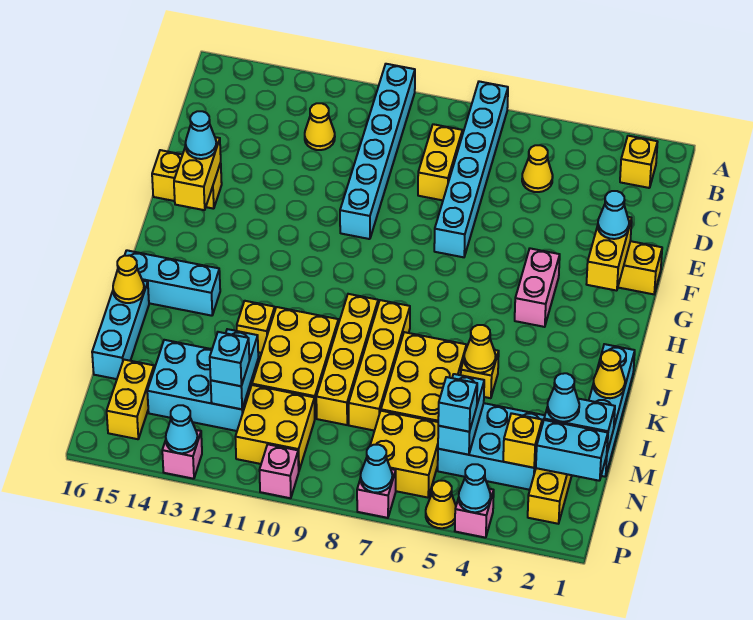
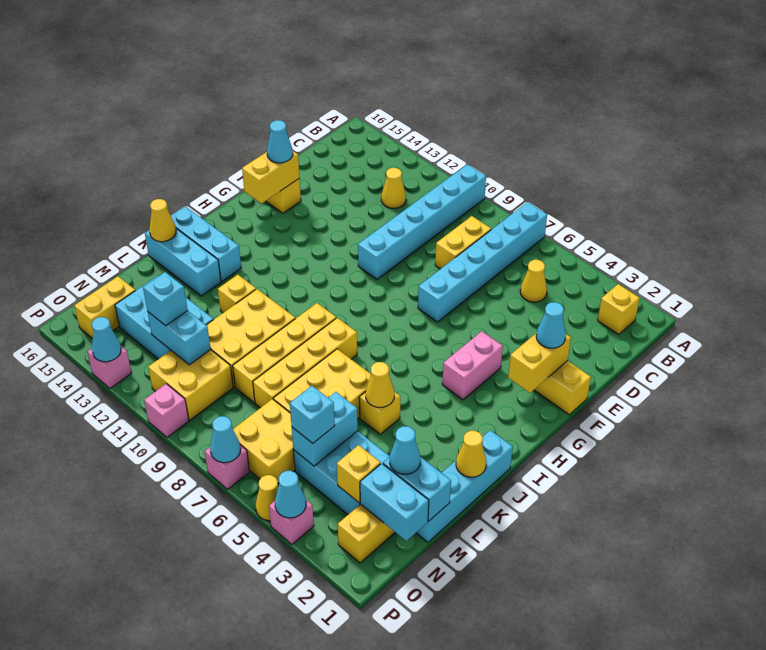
cyan brick K16:M16 level 1 -> cyan brick K14:K16 level 1
cyan brick M12:N12 level 2 -> cyan brick N11:N12 level 2

